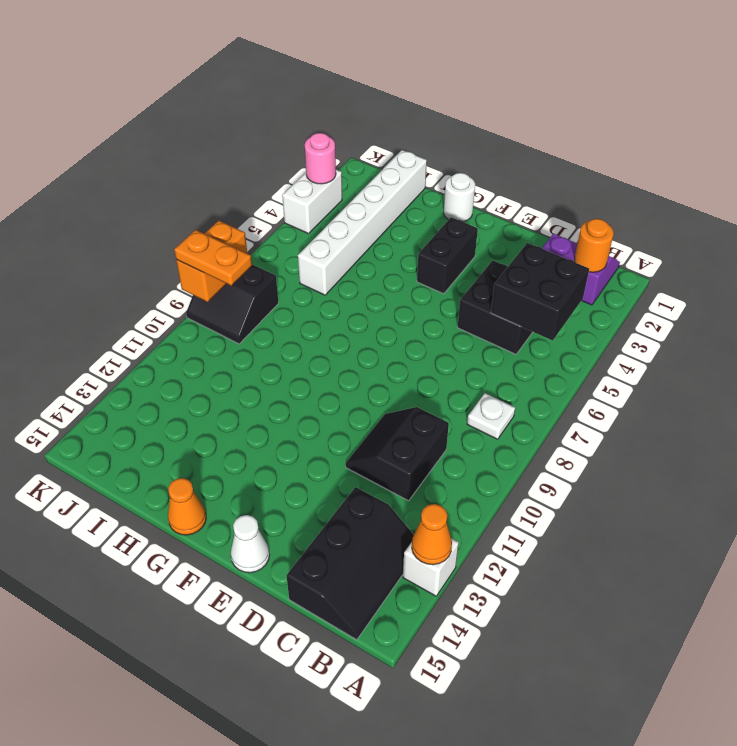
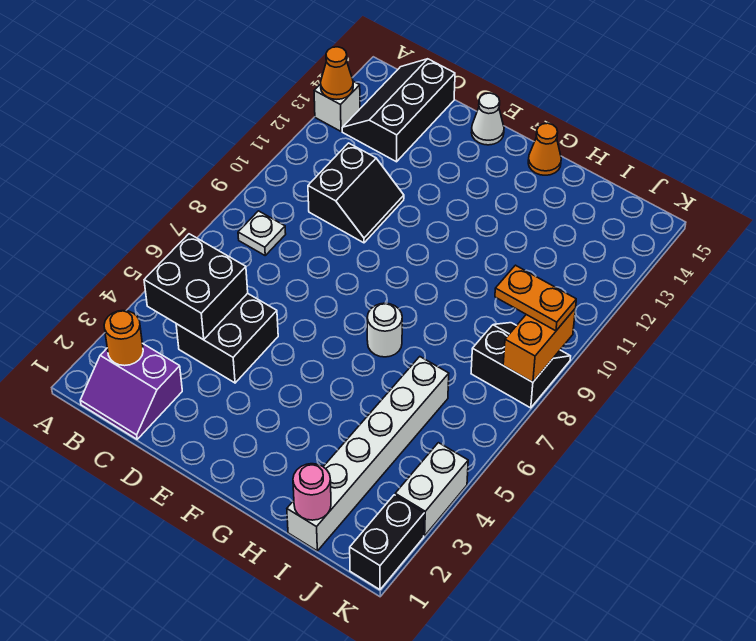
black brick F3:F4 level 1 -> black brick K1:K2 level 1
white round brick G1 level 1 -> white round brick G7 level 1
pink round brick K3 level 2 -> pink round brick I1 level 2

